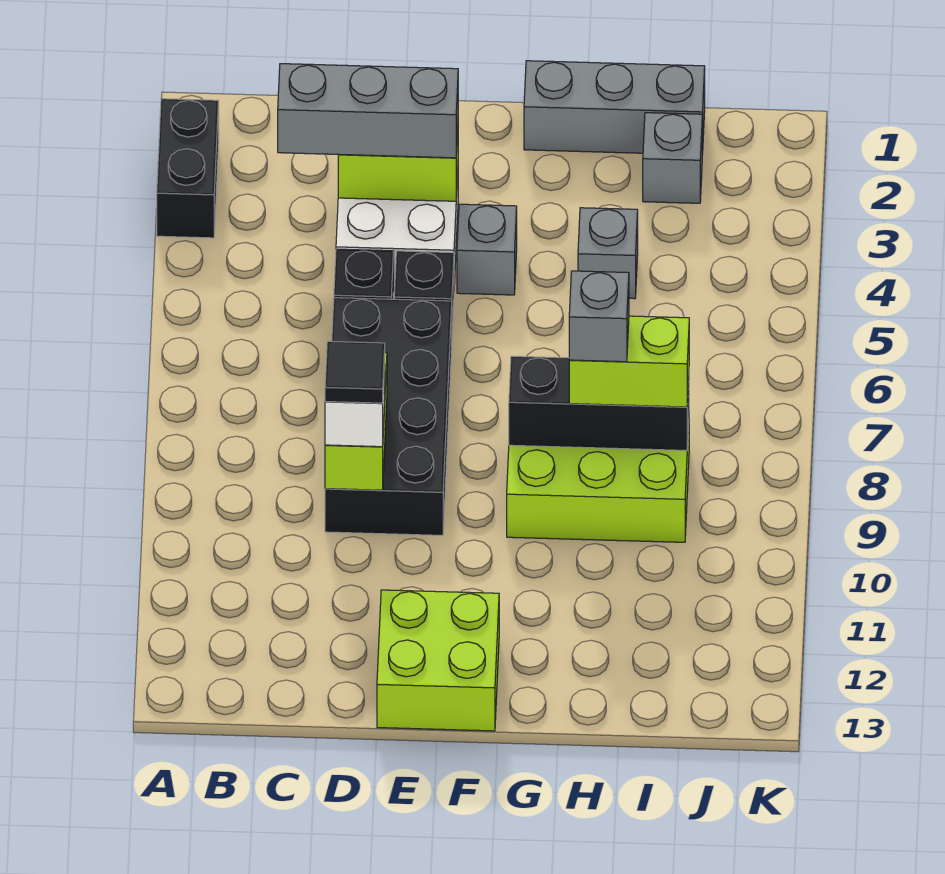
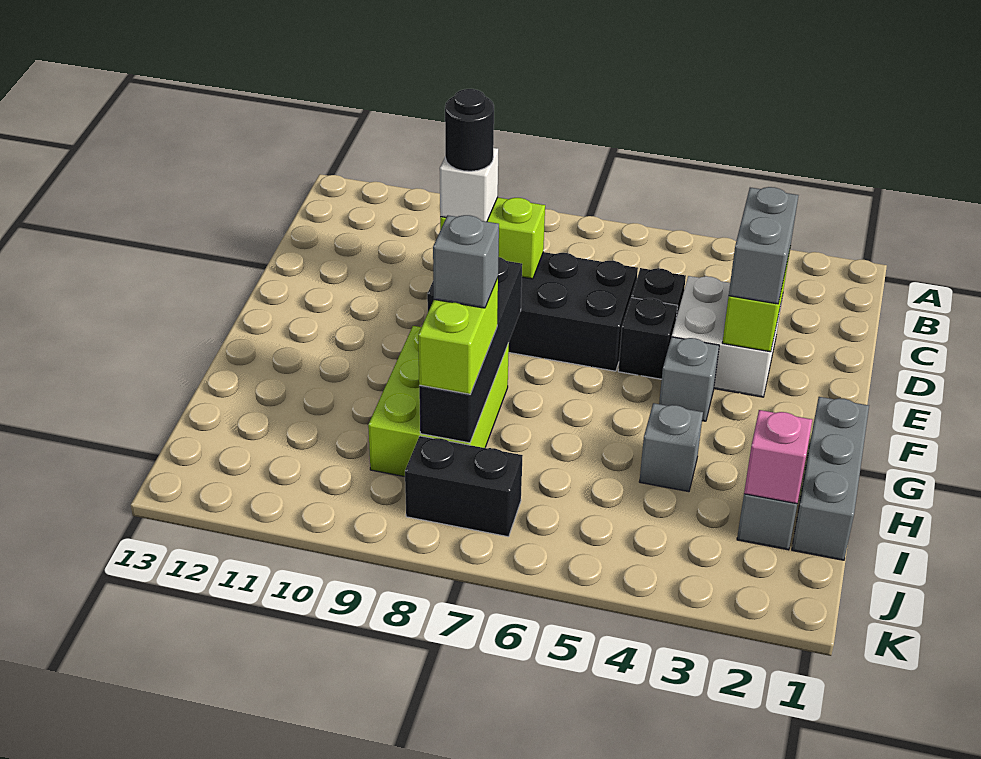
black brick A2:A3 level 1 -> black brick J7:J8 level 1
grey brick C3:E3 level 3 -> grey brick D3:E3 level 3
black tile D9 level 4 -> black round brick D9 level 4
lime brick E12:F13 level 1 -> none
black brick G8:I8 level 2 -> black brick F8:I8 level 2
none -> pink brick I2 level 2

